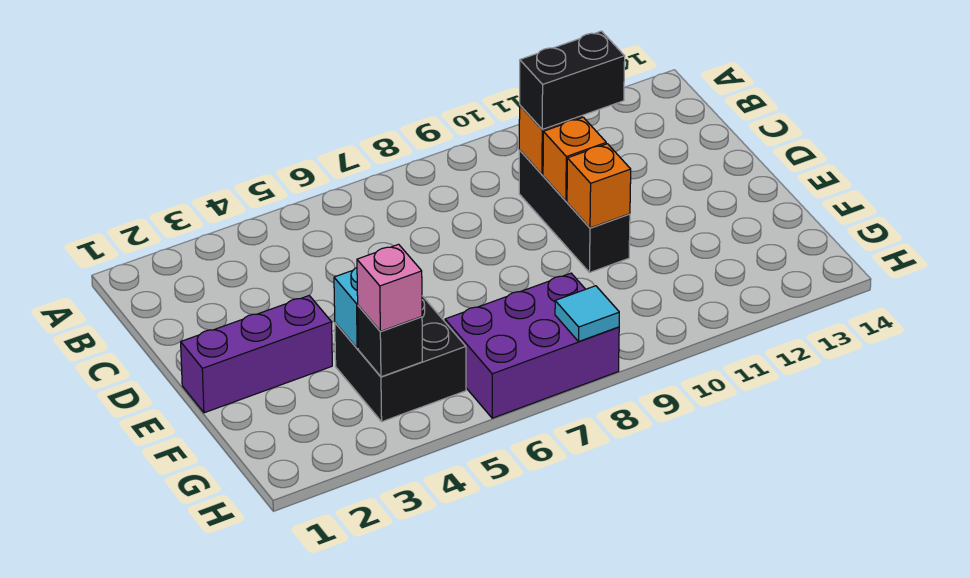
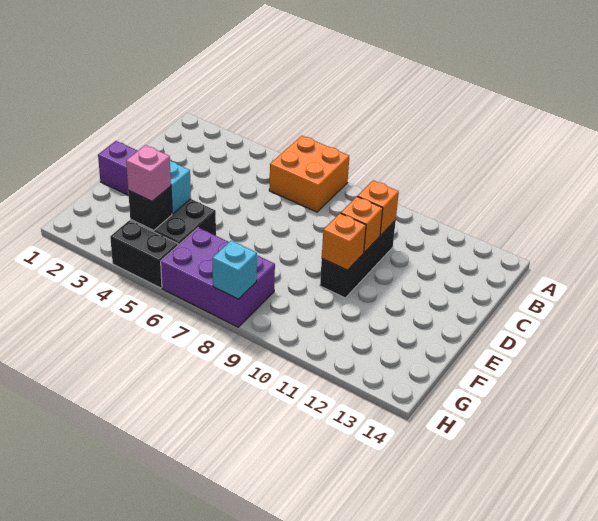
none -> orange brick A6:B7 level 1
black brick C10:C11 level 3 -> black brick H4:H5 level 1
cyan tile H8 level 2 -> cyan brick H8 level 2

